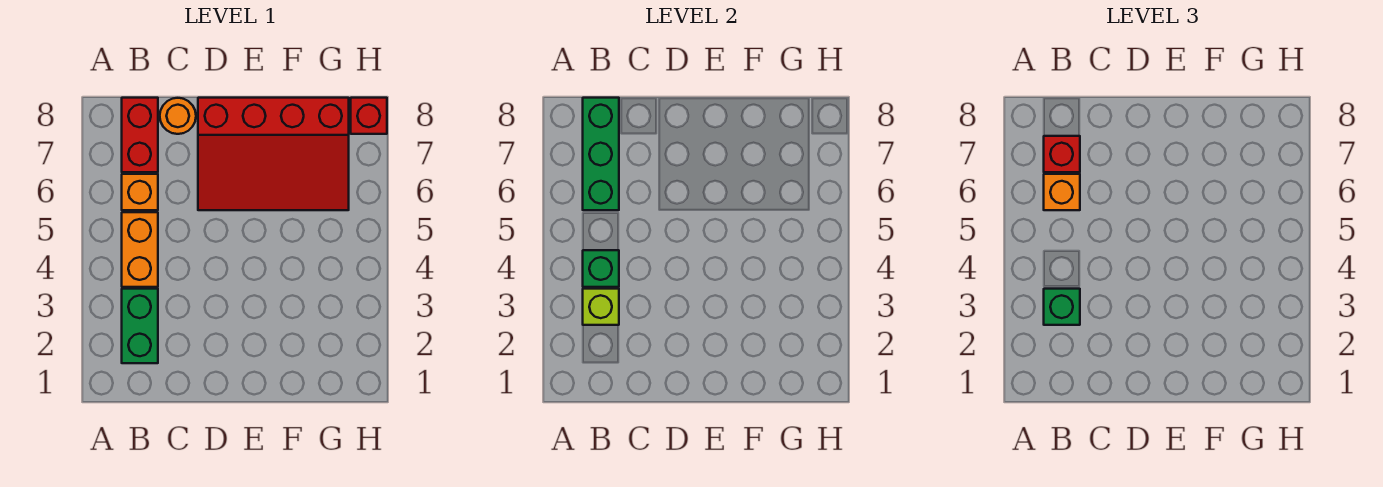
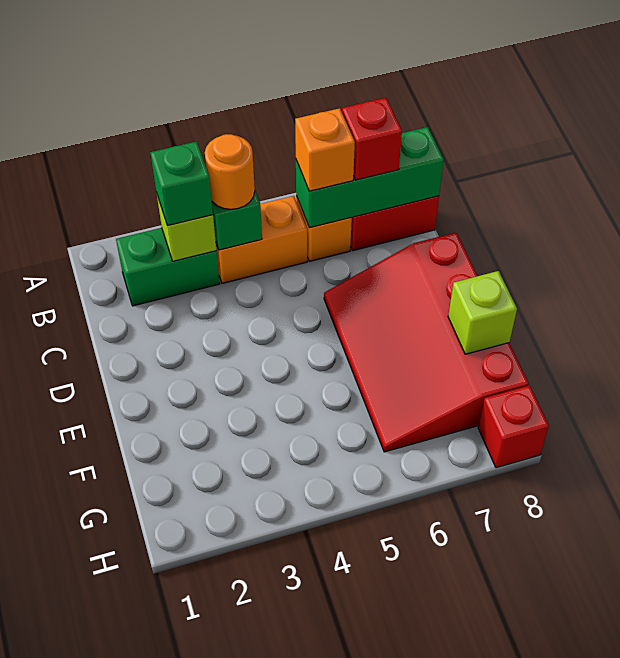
orange round brick C8 level 1 -> orange round brick B4 level 3
none -> lime brick F8 level 2

